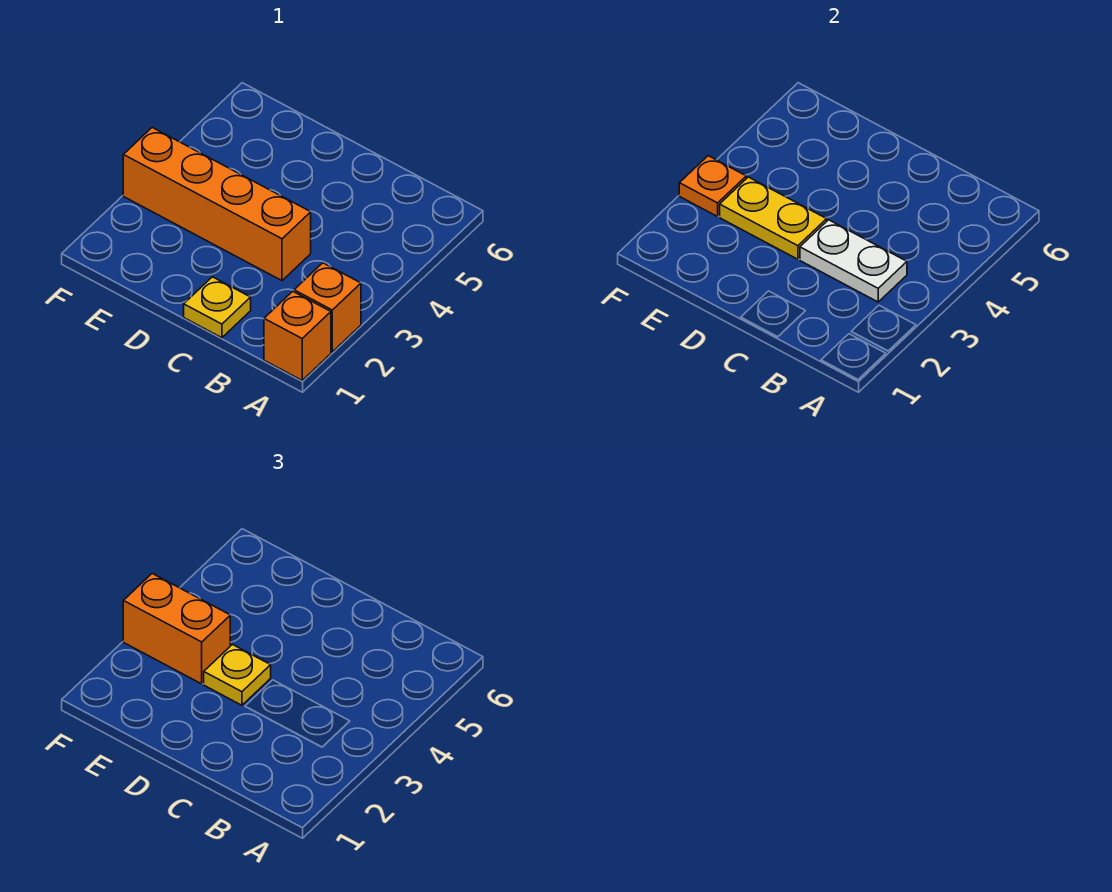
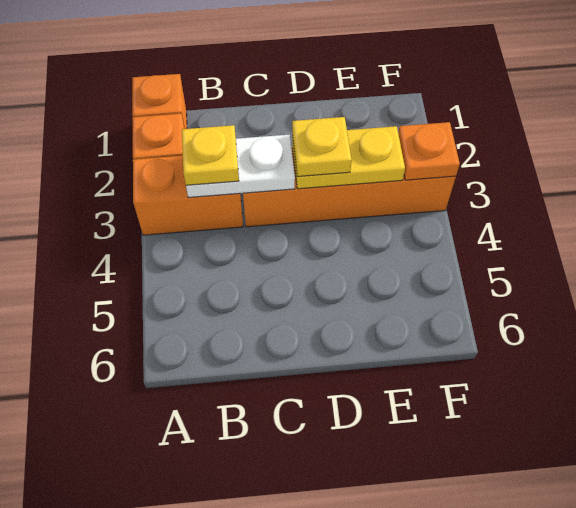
yellow plate C1 level 1 -> yellow plate B3 level 3
orange brick E3:F3 level 3 -> orange brick A3:B3 level 1

